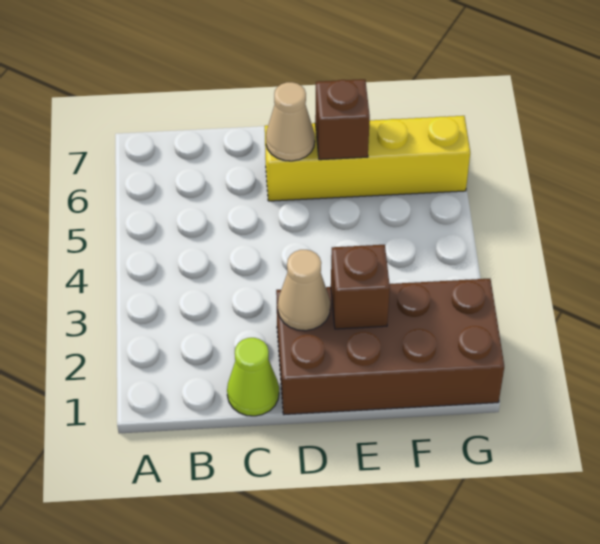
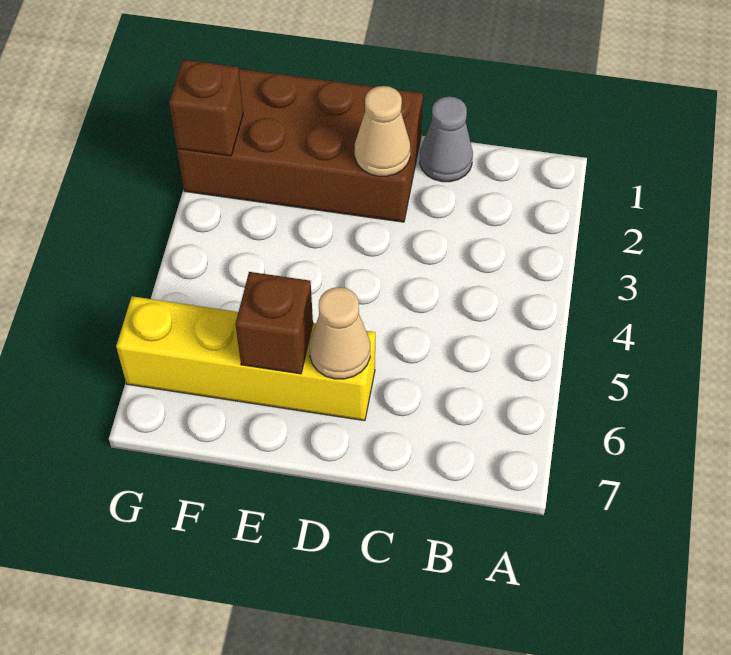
lime cone C1 level 1 -> grey cone C1 level 1
brown brick E2 level 2 -> brown brick G2 level 2

